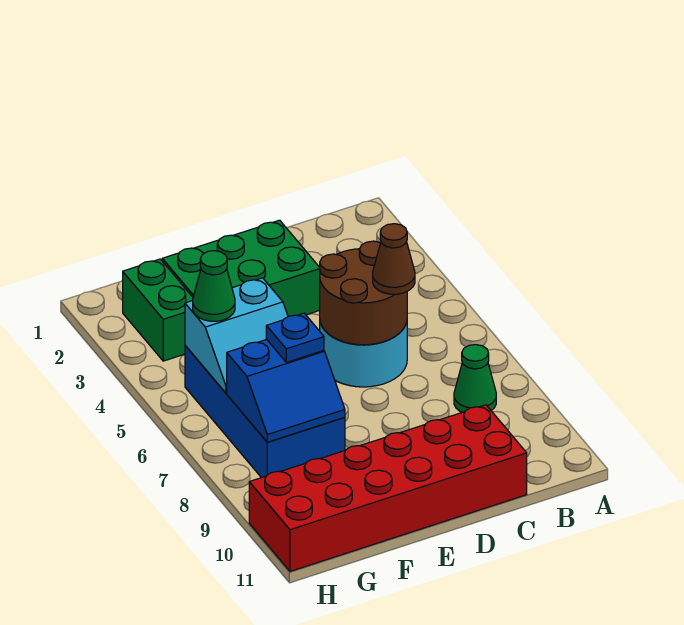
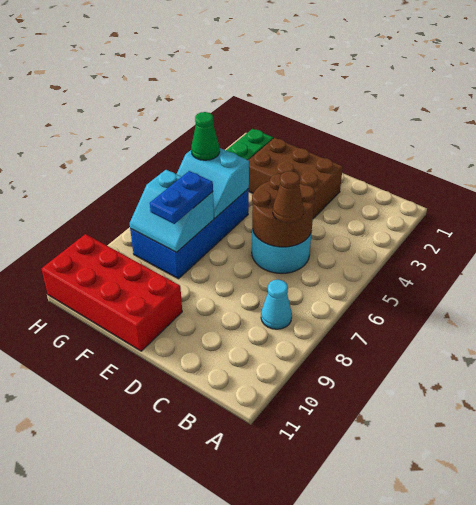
green cone B8 level 1 -> cyan cone B8 level 1
red brick C10:H11 level 1 -> red brick E10:H11 level 1
green brick D2:F3 level 1 -> brown brick D2:F3 level 1
blue slope F7:G8 level 2 top 7 -> cyan slope F7:G8 level 2 top 7
blue plate F7 level 3 -> blue plate F7:F8 level 3

